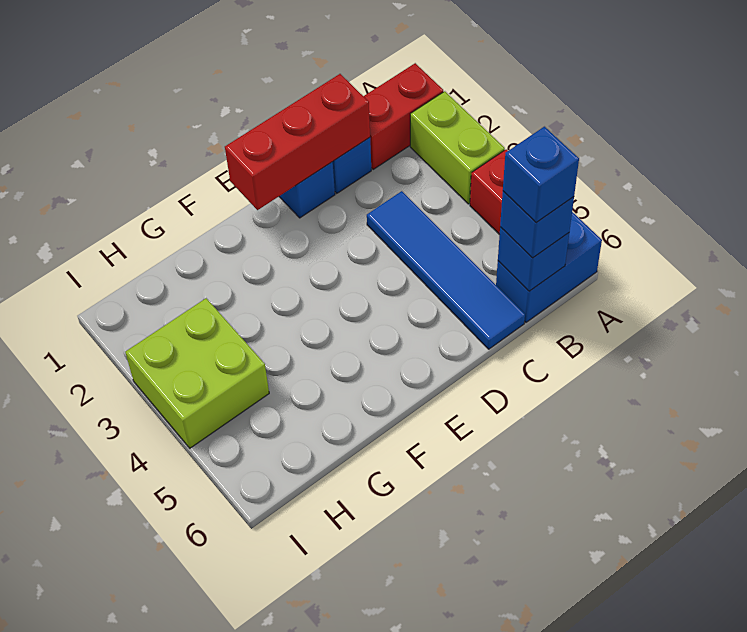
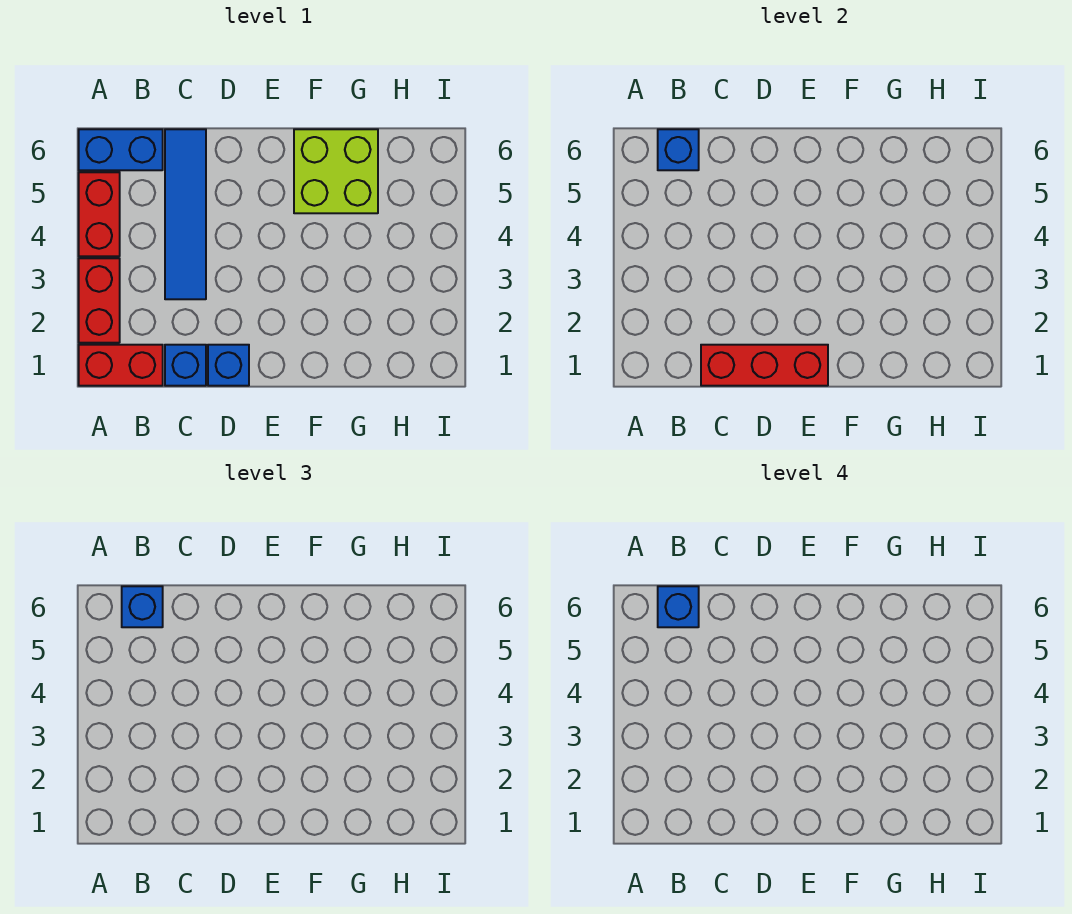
lime brick A2:A3 level 1 -> red brick A2:A3 level 1
lime brick H3:I4 level 1 -> lime brick F5:G6 level 1

